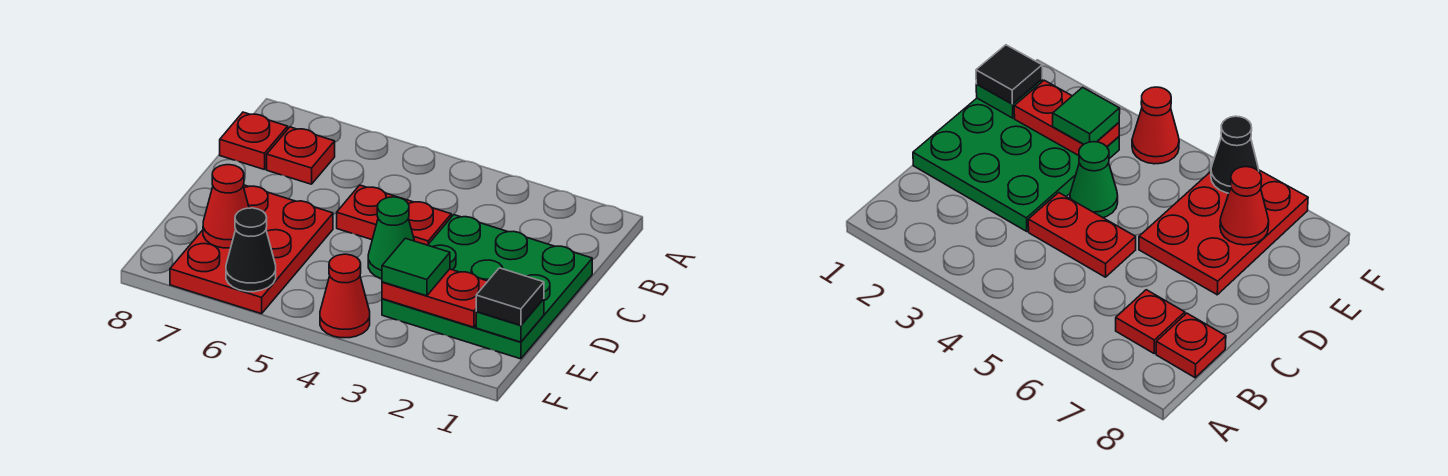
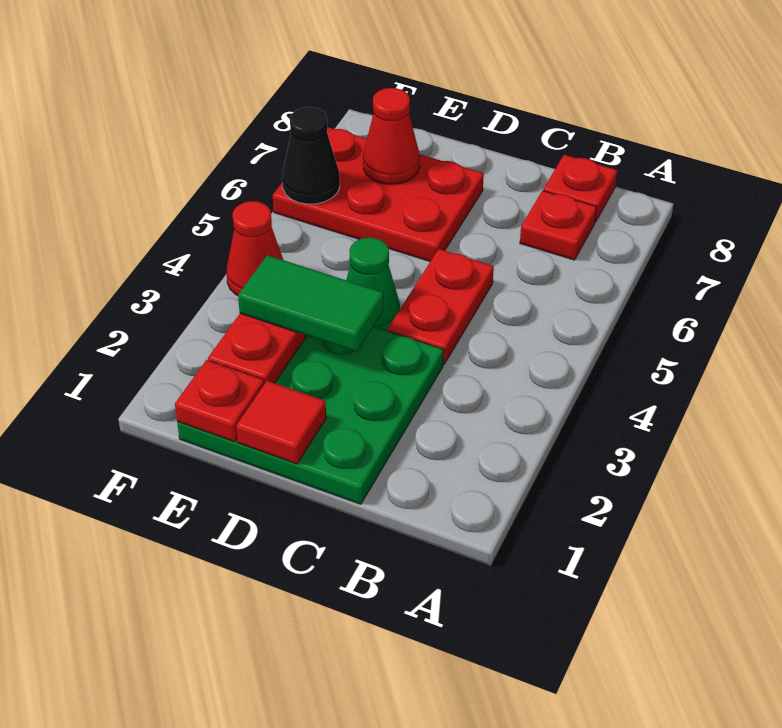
none -> red tile D1 level 2
green plate E1 level 2 -> red plate E1 level 2
black tile E1 level 3 -> none
green tile E3 level 3 -> green tile D3:E3 level 3

